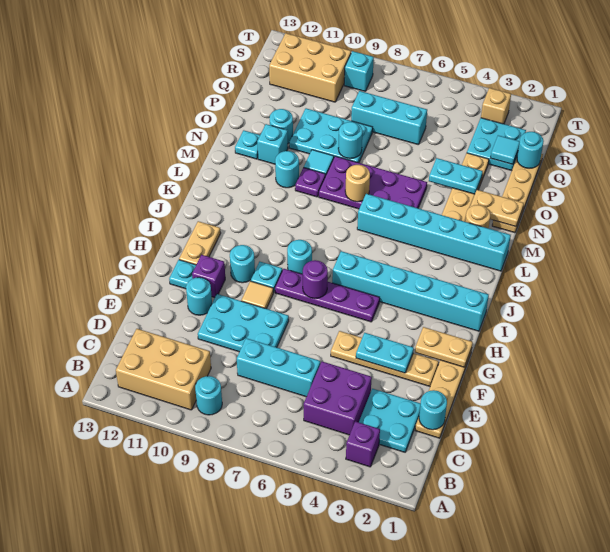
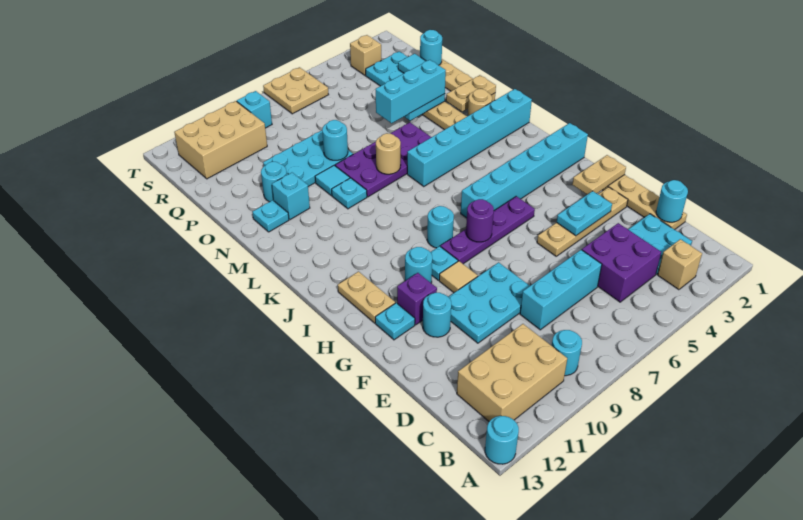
purple brick B3 level 1 -> tan brick B3 level 1
purple plate M9 level 1 -> cyan plate M9 level 1
cyan round brick M10 level 1 -> cyan round brick A13 level 1
cyan brick Q6:Q8 level 1 -> cyan brick O3:O5 level 3
none -> tan plate S6:T7 level 1

